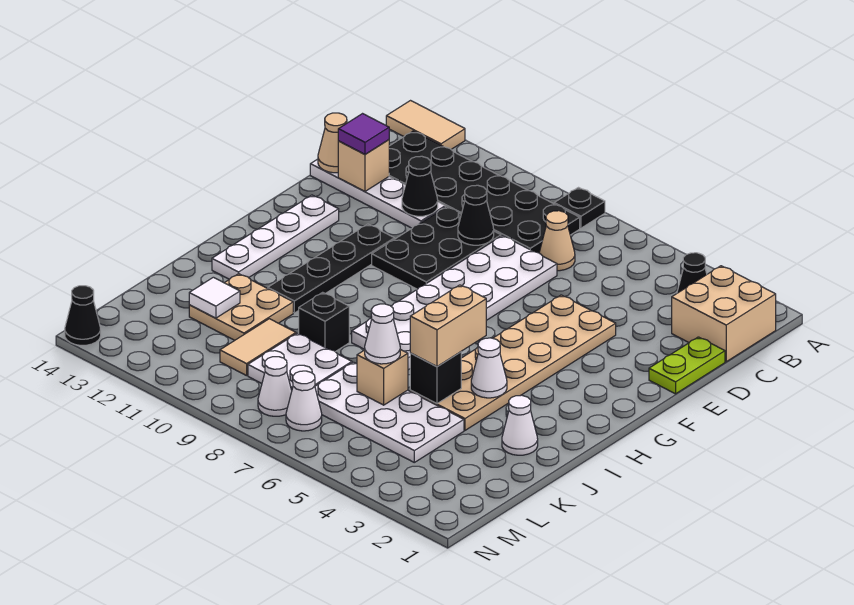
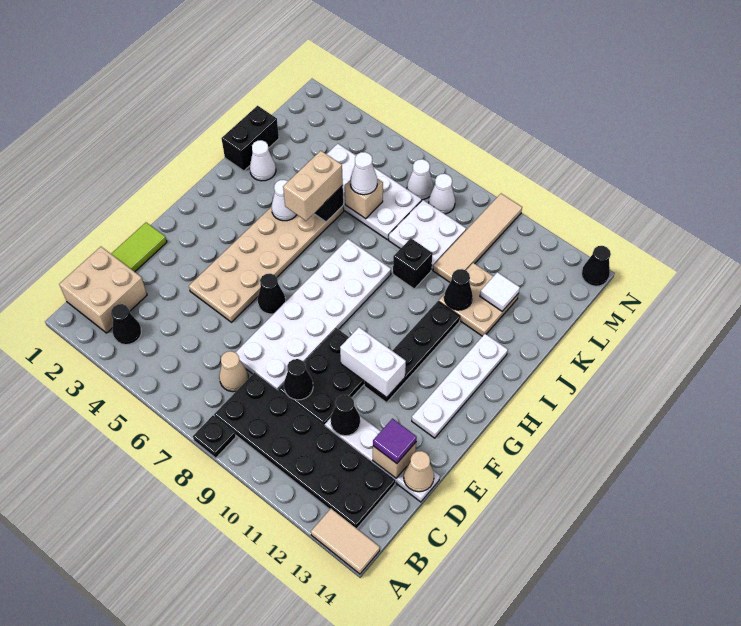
lime plate D1:E1 level 1 -> lime tile D1:E1 level 1
none -> black cone F6 level 1
none -> white brick F10:F11 level 2
none -> black brick J1:K1 level 1
none -> black cone J11 level 2
tan tile K10:L10 level 1 -> tan tile K10:N10 level 1

